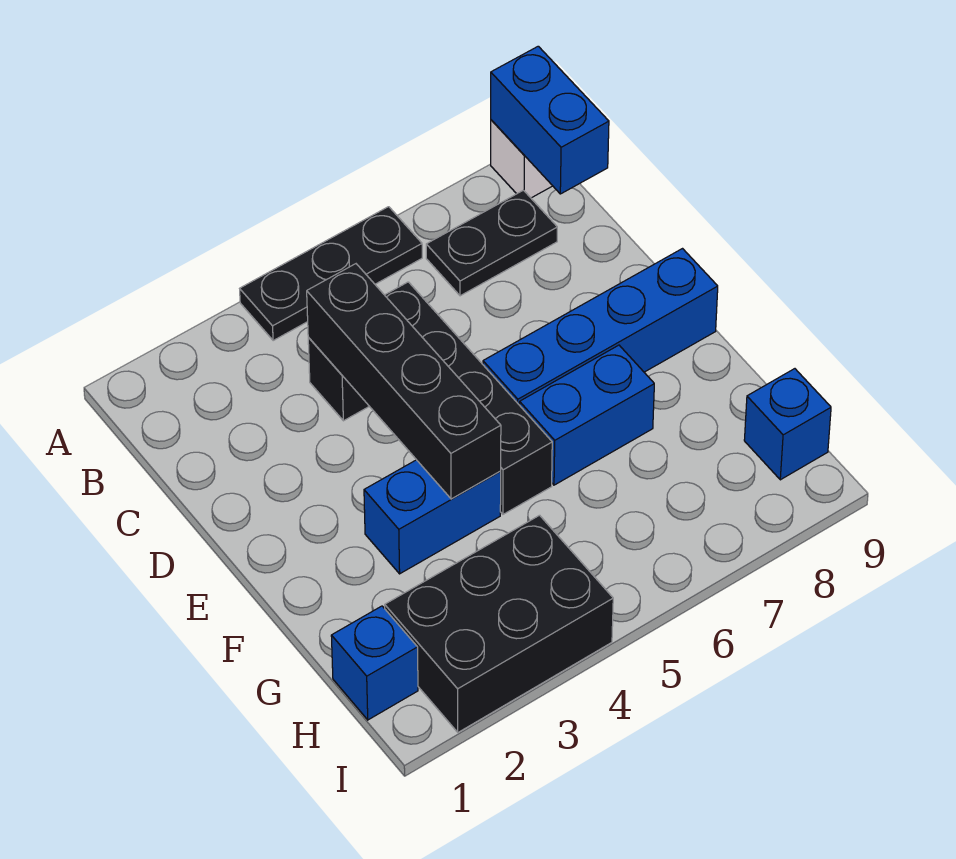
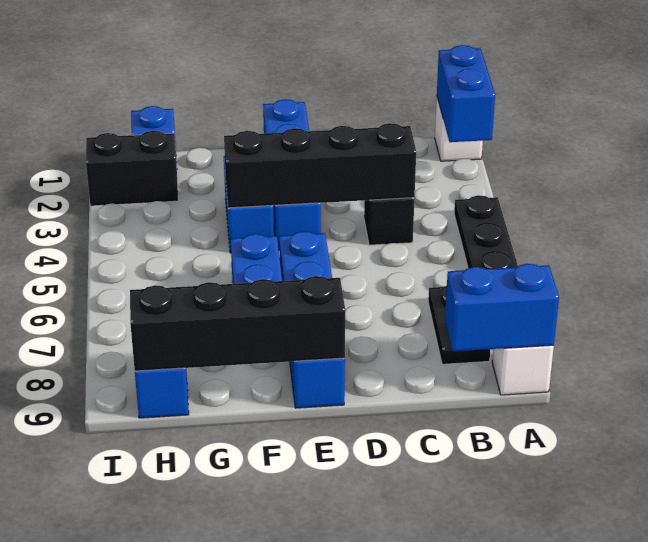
none -> white brick A1 level 1
none -> blue brick A1:A2 level 2
black brick C5:F5 level 1 -> black brick E9:H9 level 2
none -> blue brick E1:E4 level 1
black brick H2:I4 level 1 -> black brick H2:I2 level 1

